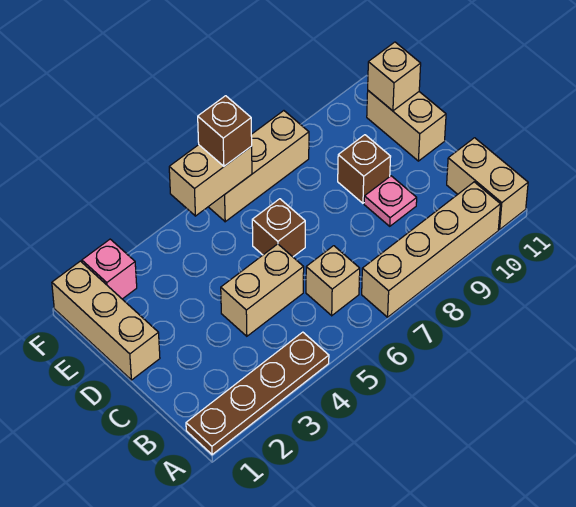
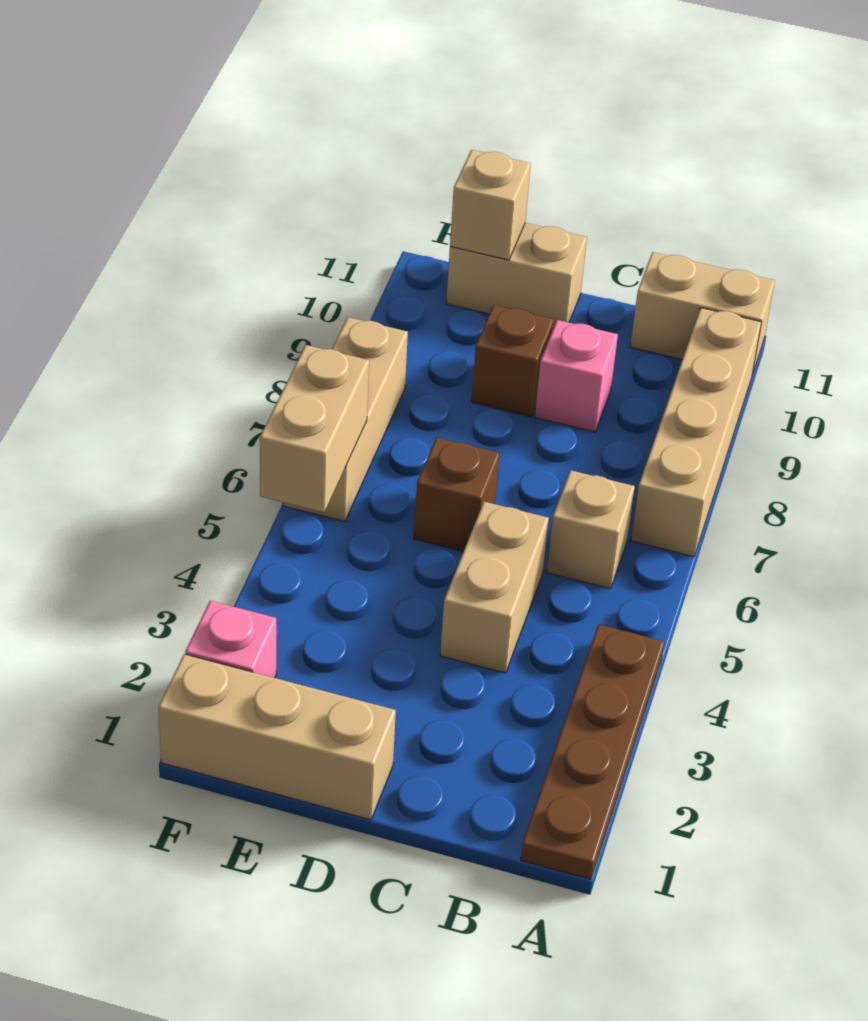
pink plate C9 level 1 -> pink brick C9 level 1
brown brick F6 level 3 -> none

